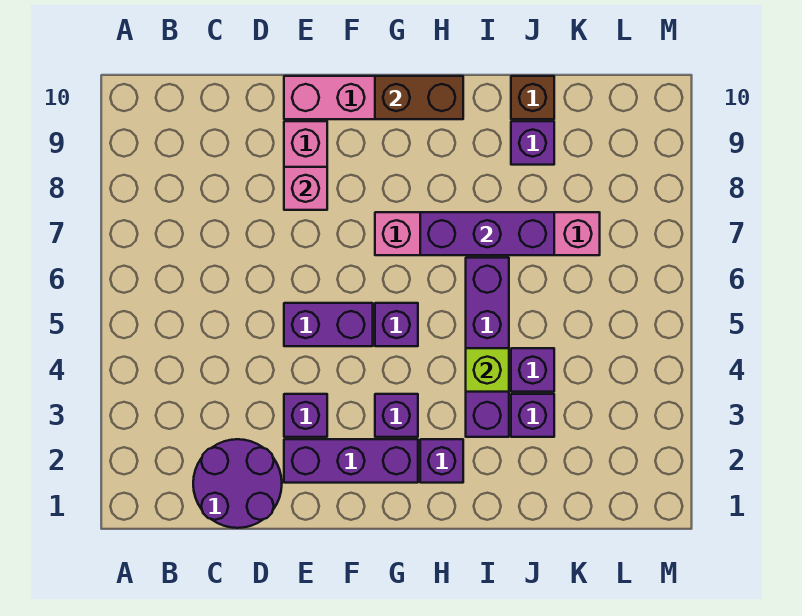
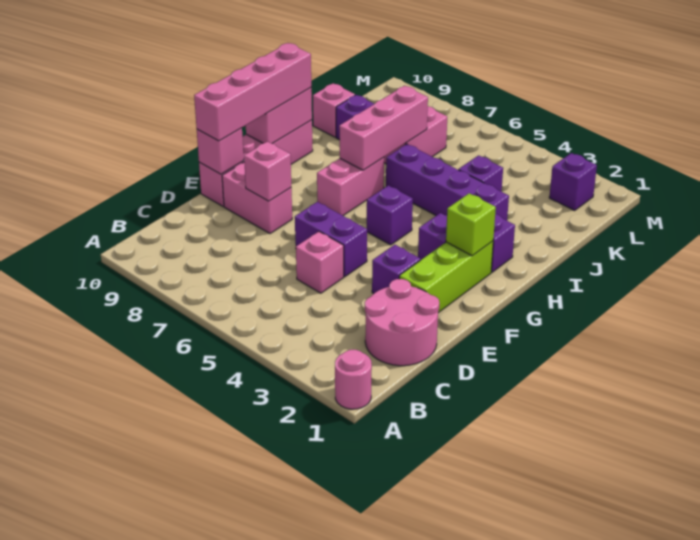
none -> pink round brick A1 level 1
purple round brick C1:D2 level 1 -> pink round brick C1:D2 level 1
none -> pink brick D5 level 1
purple brick E2:G2 level 1 -> lime brick E2:G2 level 1
purple brick E5:F5 level 1 -> purple brick E5:E6 level 1
none -> pink brick E10 level 2
none -> pink brick E10:H10 level 3
brown brick G10:H10 level 2 -> pink brick G10:H10 level 2
purple brick H7:J7 level 2 -> pink brick H7:J7 level 2
lime brick I4 level 2 -> lime brick G2 level 2
purple brick J3 level 1 -> purple brick L2 level 1
brown brick J10 level 1 -> pink brick J10 level 1

